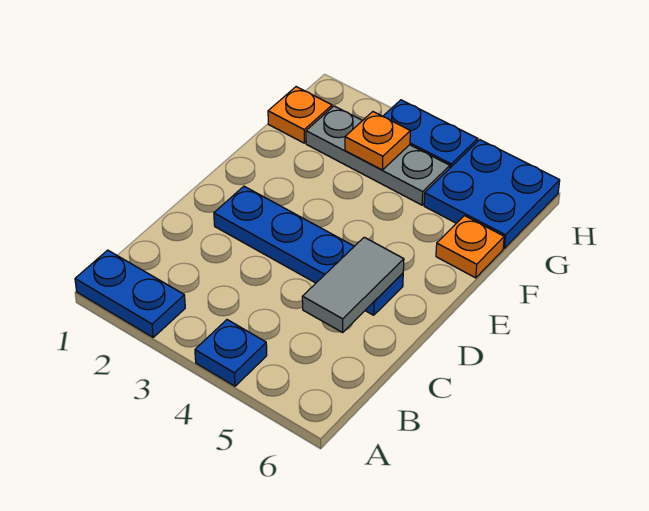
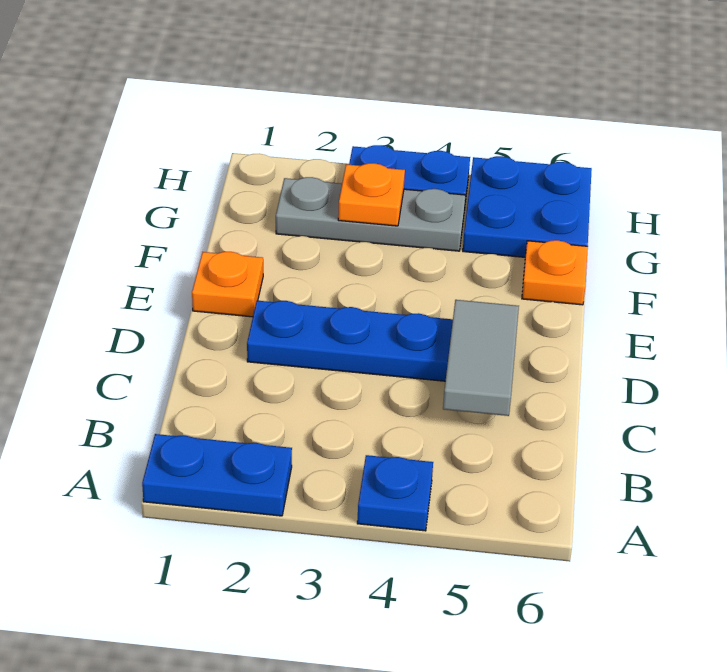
orange plate G1 level 1 -> orange plate E1 level 1

